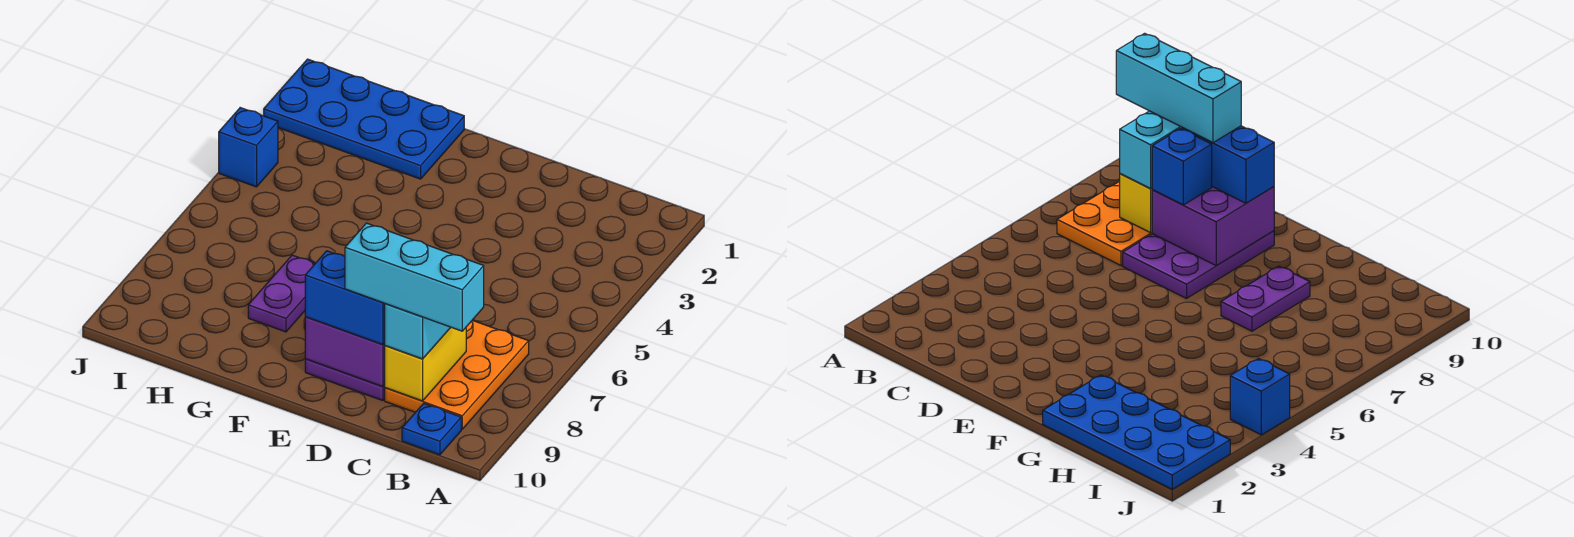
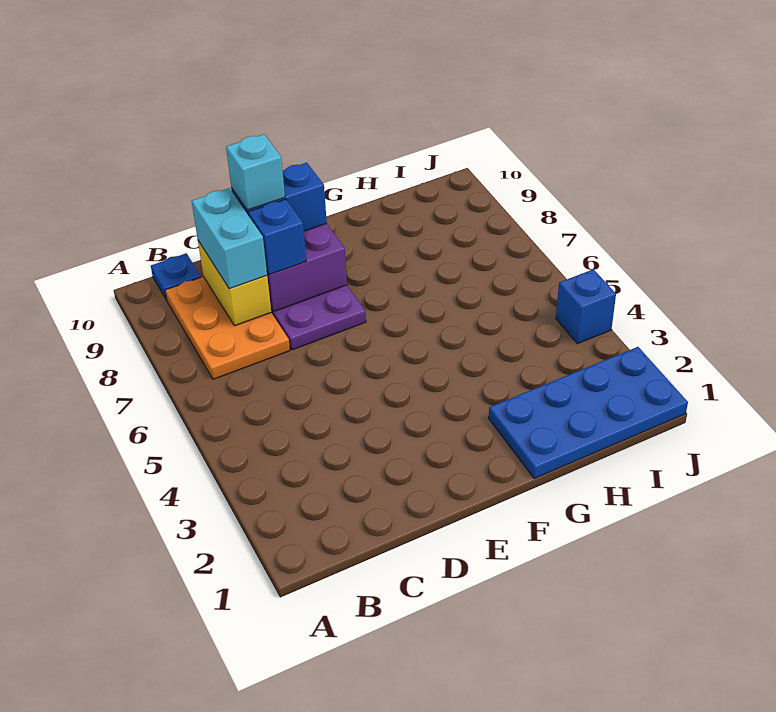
cyan brick B9:D9 level 4 -> cyan brick D9 level 4
purple plate G7:G8 level 1 -> none

